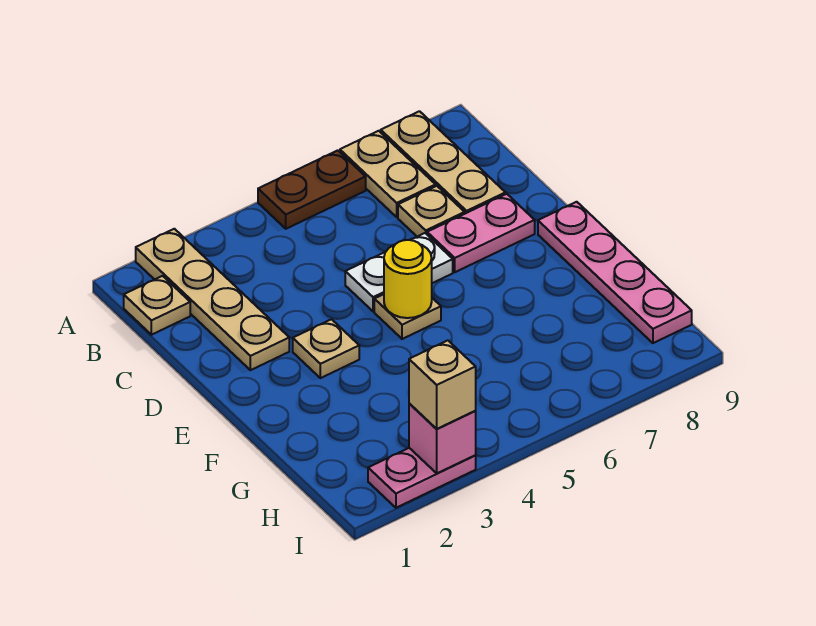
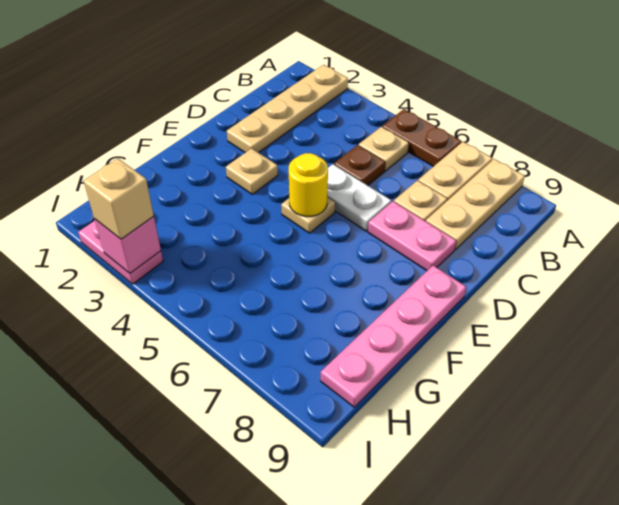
tan plate B1 level 1 -> tan plate B5 level 1
none -> brown plate C5 level 1

